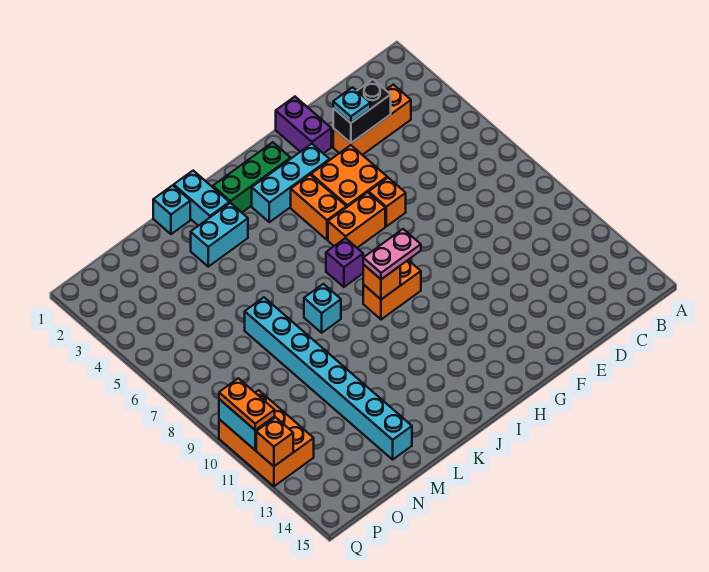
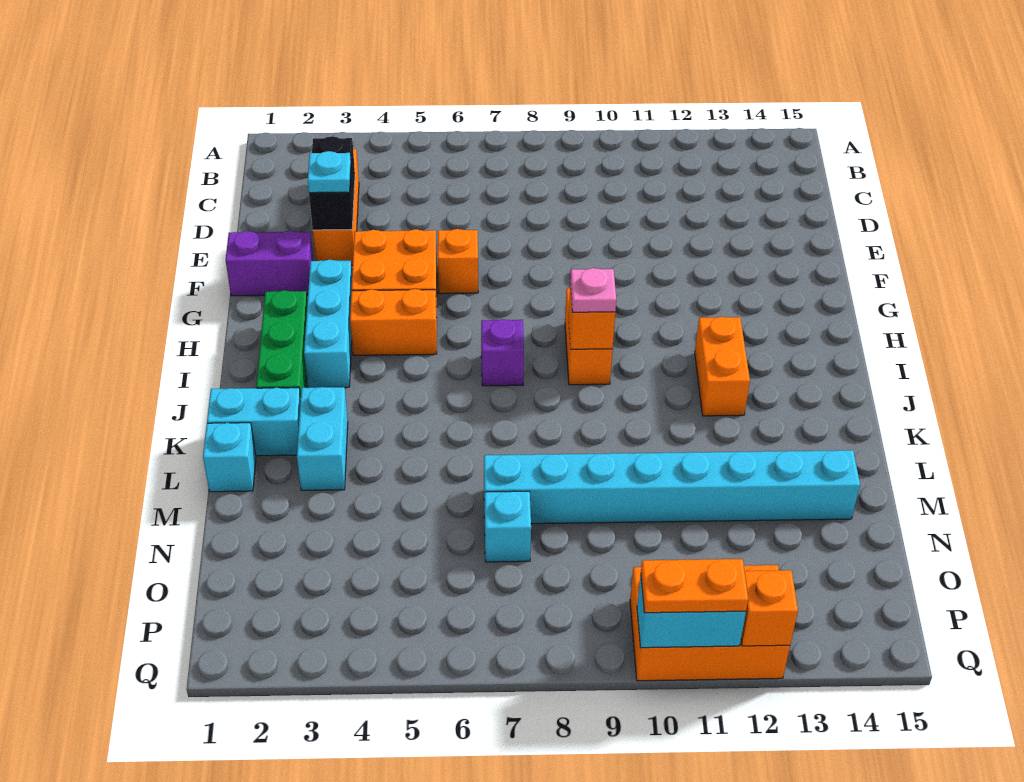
orange brick G6:H6 level 1 -> orange brick I12:J12 level 1
pink plate H9:I9 level 3 -> pink plate I9 level 3
cyan brick K8 level 1 -> cyan brick N7 level 1

